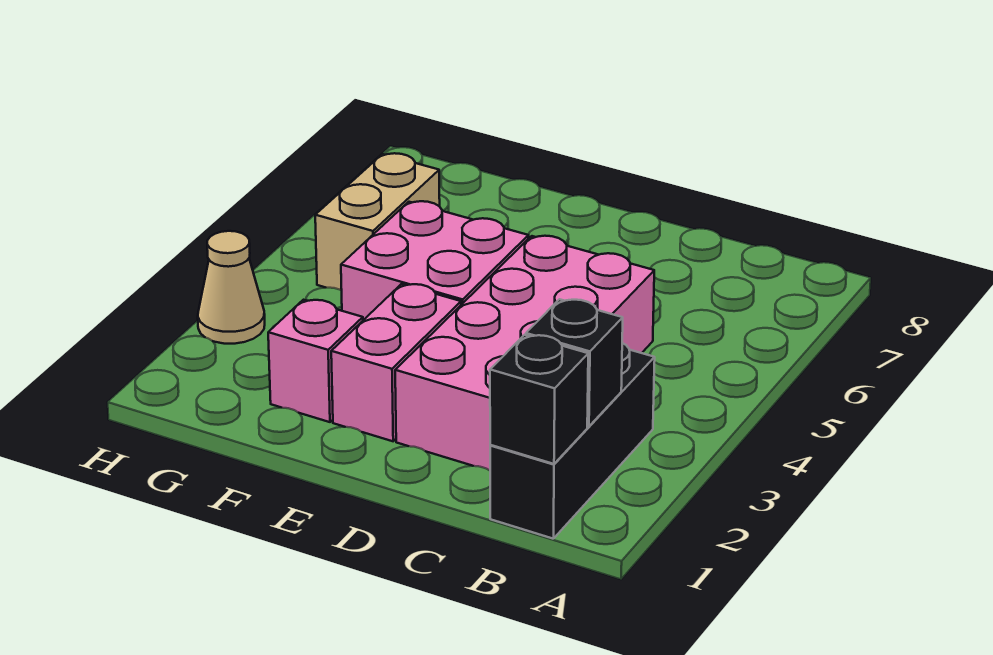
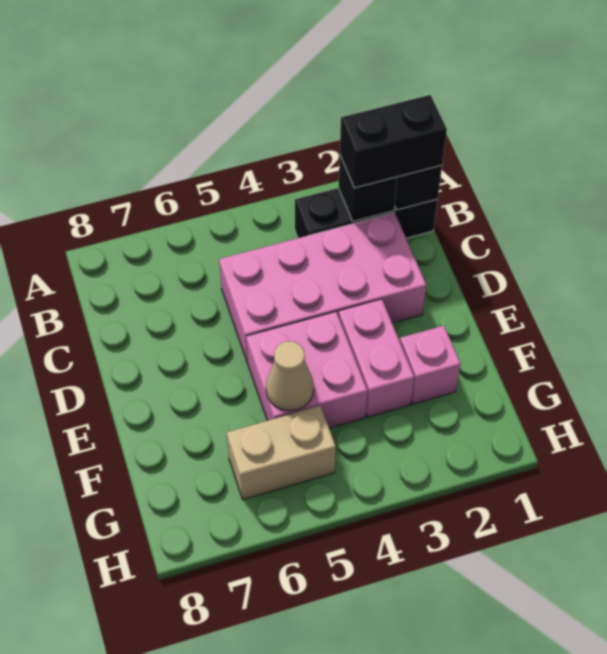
none -> black brick B1:B2 level 3
pink brick E2:E3 level 1 -> pink brick E3:F3 level 1
tan cone H3 level 1 -> tan cone F5 level 2

